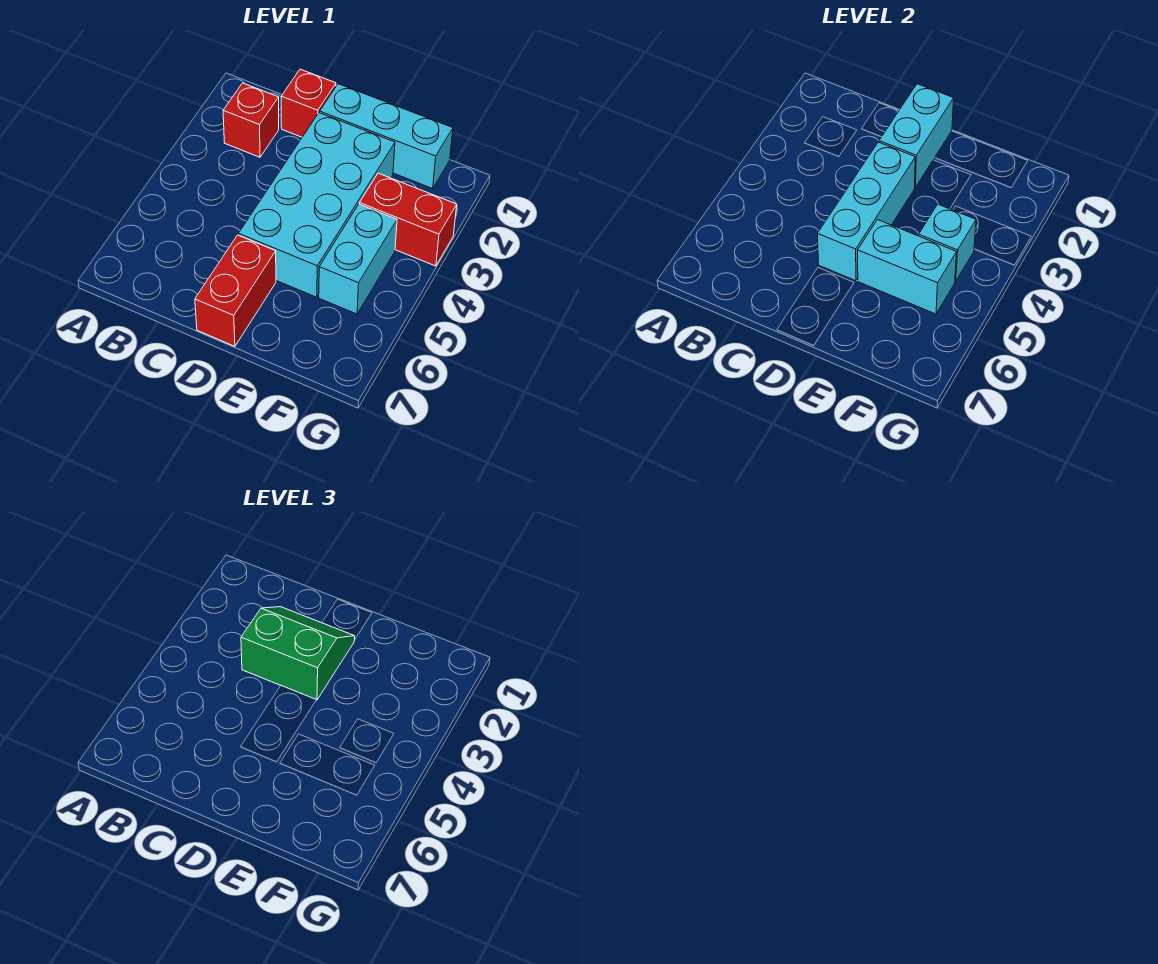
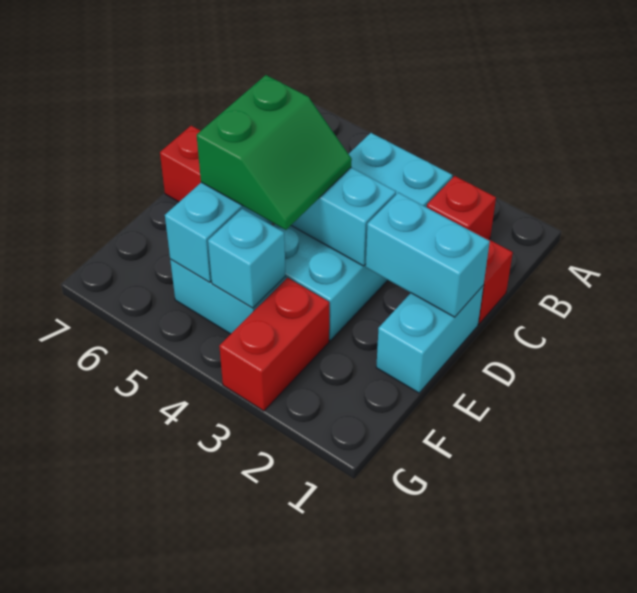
green slope C2:D3 level 3 top 3 -> green slope D4:E5 level 3 top 5
cyan brick D1:F1 level 1 -> cyan brick D1:E1 level 1
cyan brick D2:E5 level 1 -> cyan brick B3:E4 level 1

